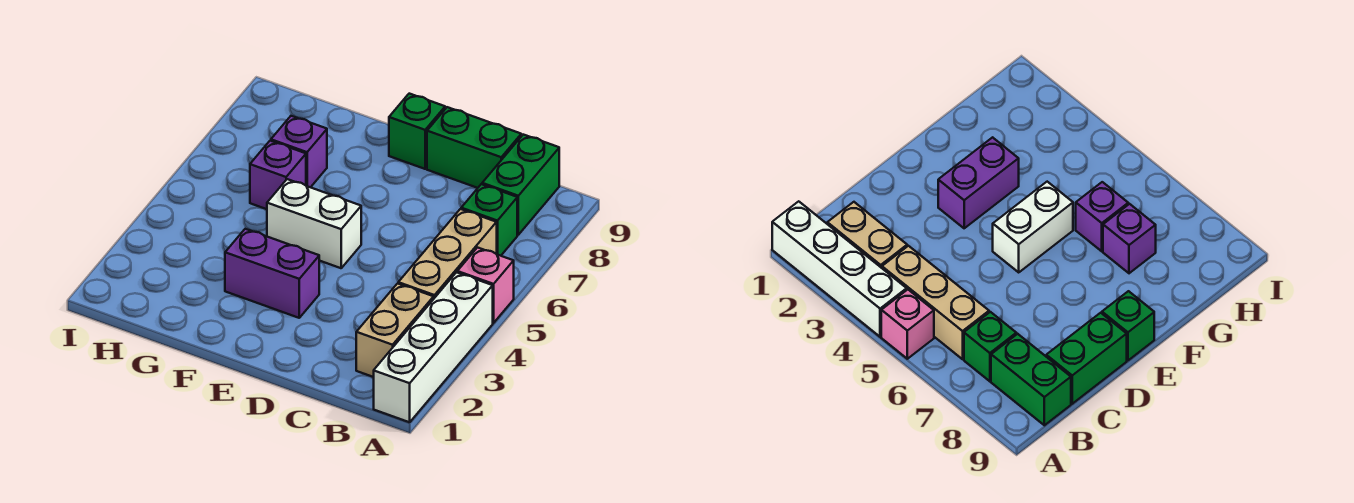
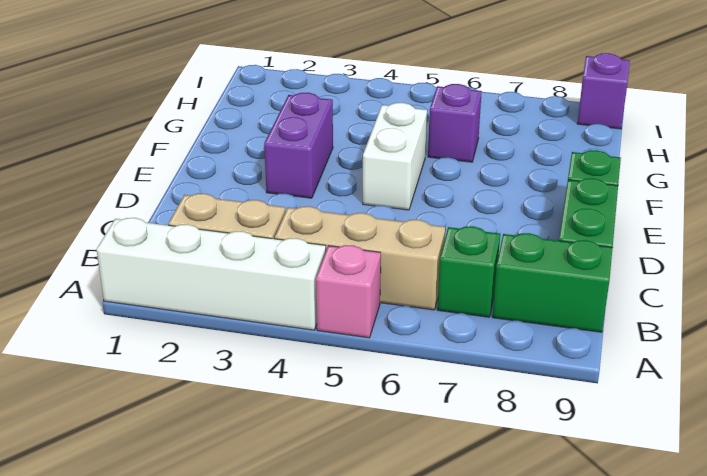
purple brick G7 level 1 -> purple brick I9 level 1

